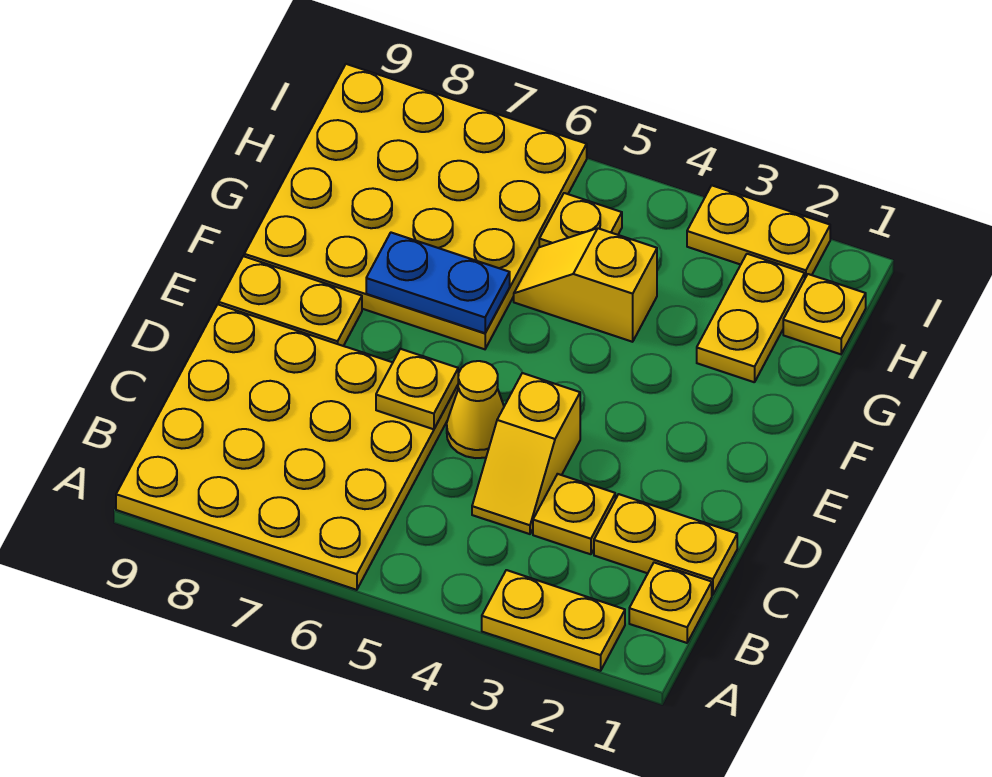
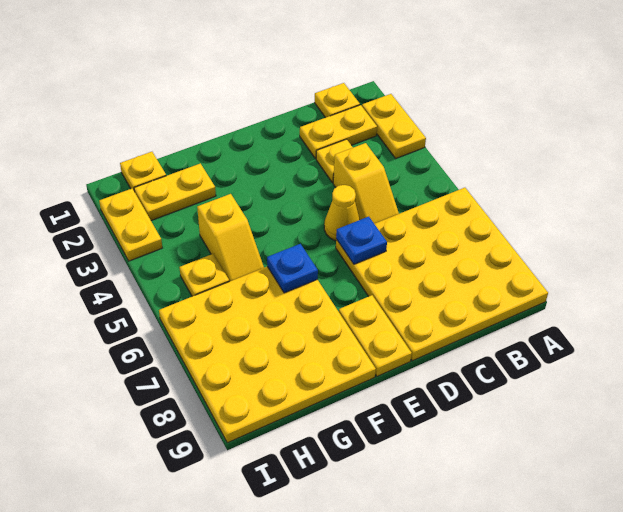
yellow plate C1:C2 level 1 -> yellow plate B2:C2 level 1
yellow slope C4:D4 level 1 top D -> yellow slope C4:C5 level 1 top 4
yellow plate D6 level 2 -> blue plate D6 level 2
blue plate F6:F7 level 2 -> blue plate F6 level 2

